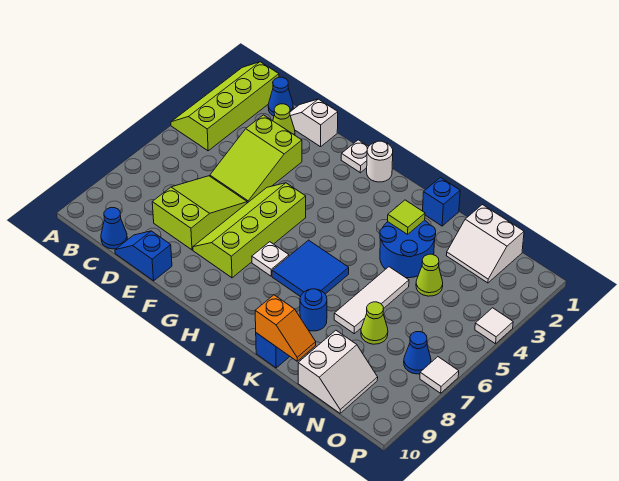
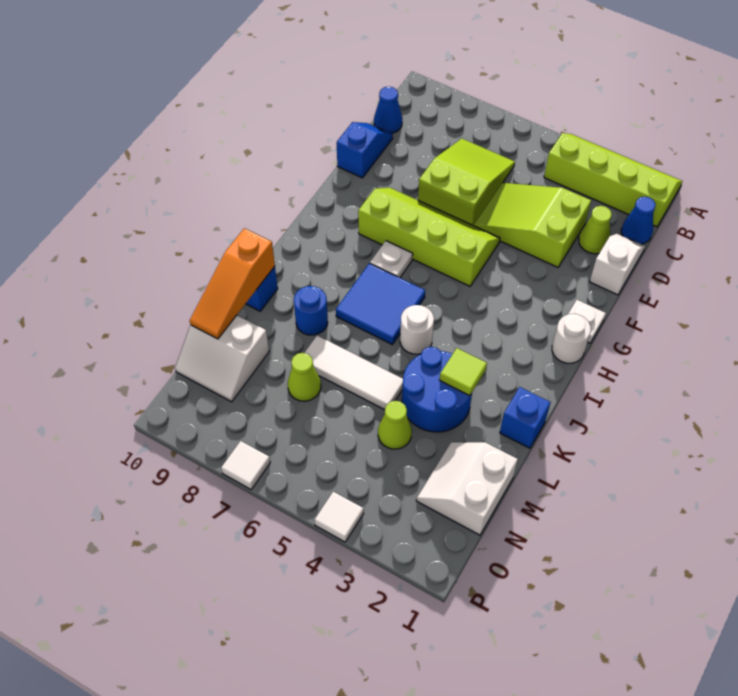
lime slope D6:E8 level 1 top 8 -> lime slope C6:E7 level 1 top E
none -> white round brick J5 level 1
orange slope K10:L10 level 2 top K -> orange slope K10:M10 level 2 top K
blue cone O7 level 1 -> none

